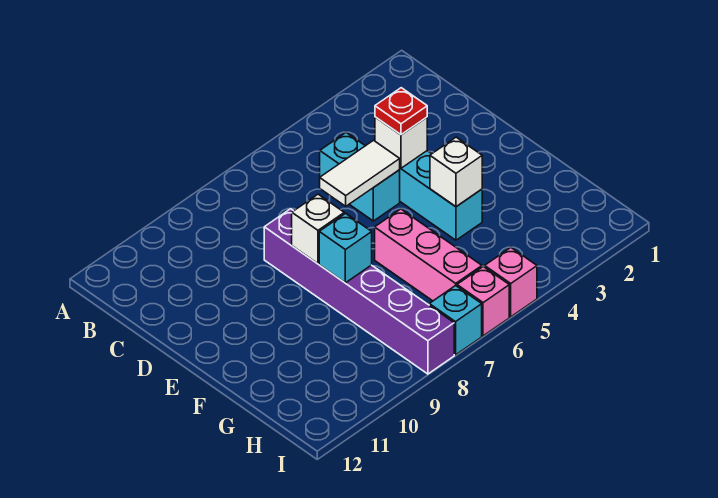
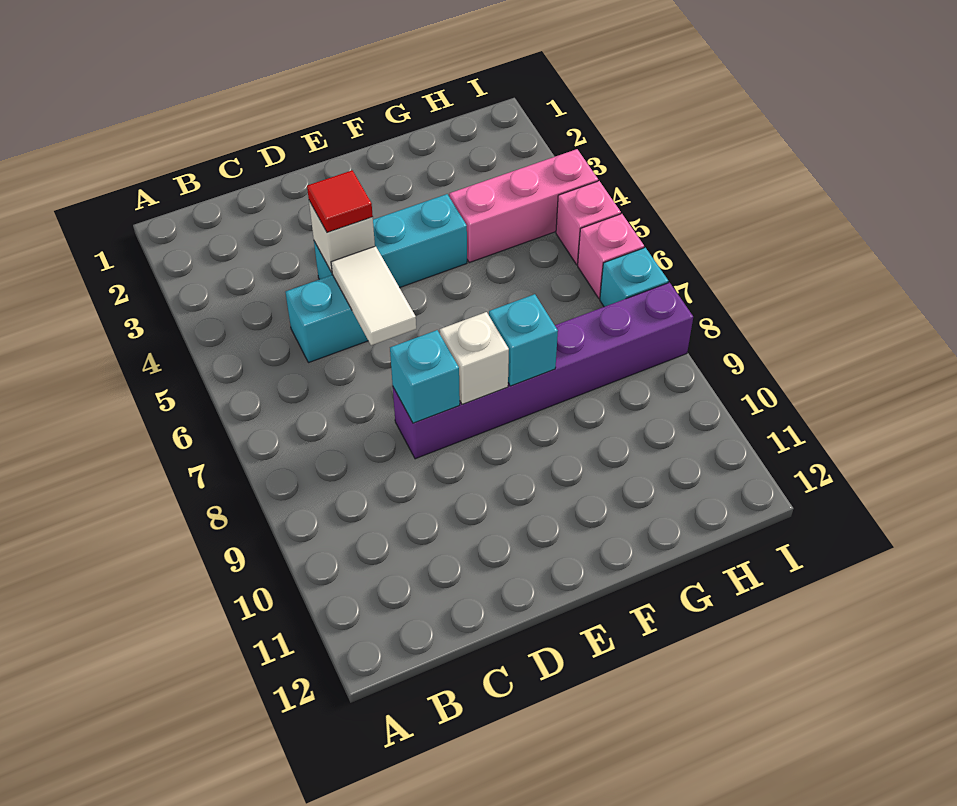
red plate D4 level 3 -> red tile D4 level 3
none -> cyan brick D8 level 2
white brick F4 level 2 -> none
pink brick F6:H6 level 1 -> pink brick G4:I4 level 1

